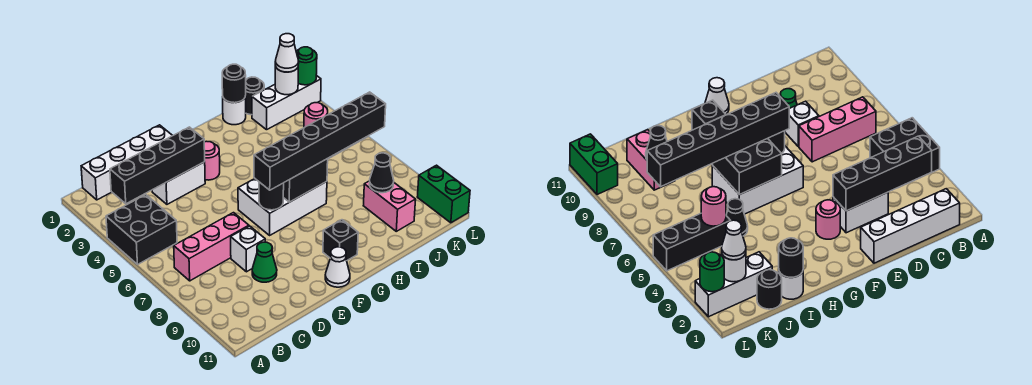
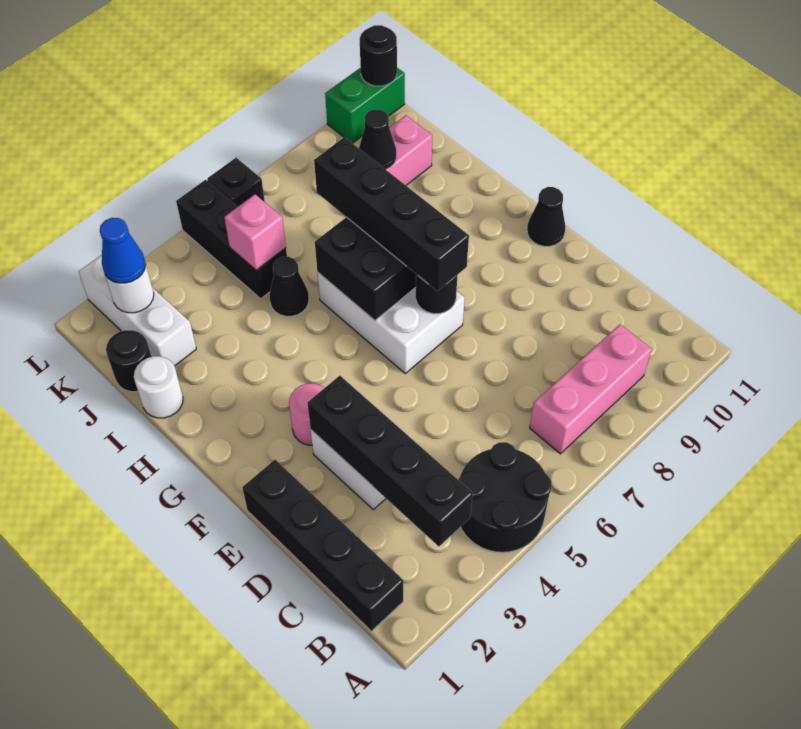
black brick A4:B5 level 1 -> black round brick A4:B5 level 1
white brick B1:E1 level 1 -> black brick B1:E1 level 1
pink brick B7:D7 level 1 -> pink brick B7:B9 level 1
white brick D8 level 1 -> none
green cone D9 level 1 -> none
black brick F7:K7 level 3 -> black brick F7:I7 level 3
white cone F11 level 1 -> black cone F11 level 1
black brick G10 level 1 -> black brick L6 level 1
black round brick I1 level 2 -> black round brick L11 level 2
pink round brick J5 level 2 -> pink brick J5 level 2
white cone K2 level 3 -> blue cone K2 level 3
green round brick L2 level 2 -> none

